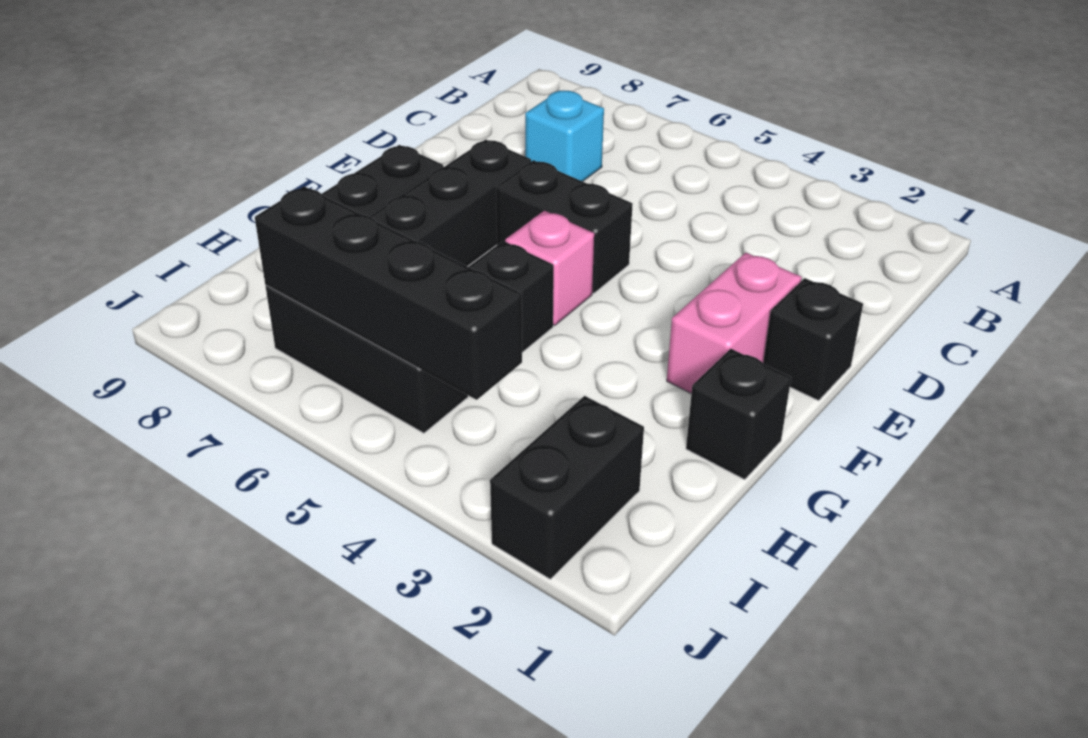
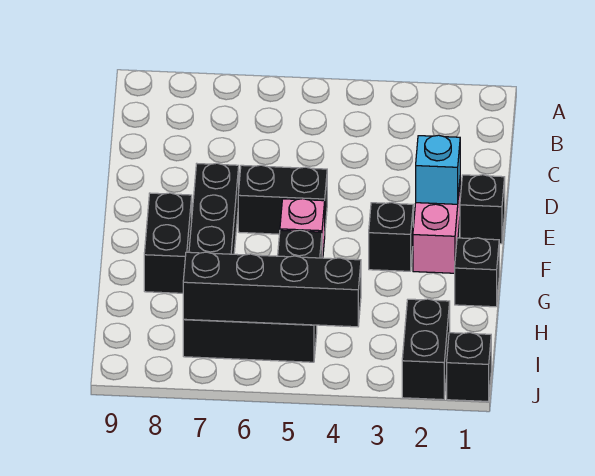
cyan brick C7 level 1 -> cyan brick E2 level 2
none -> black brick F3 level 1
none -> black brick J1 level 1

